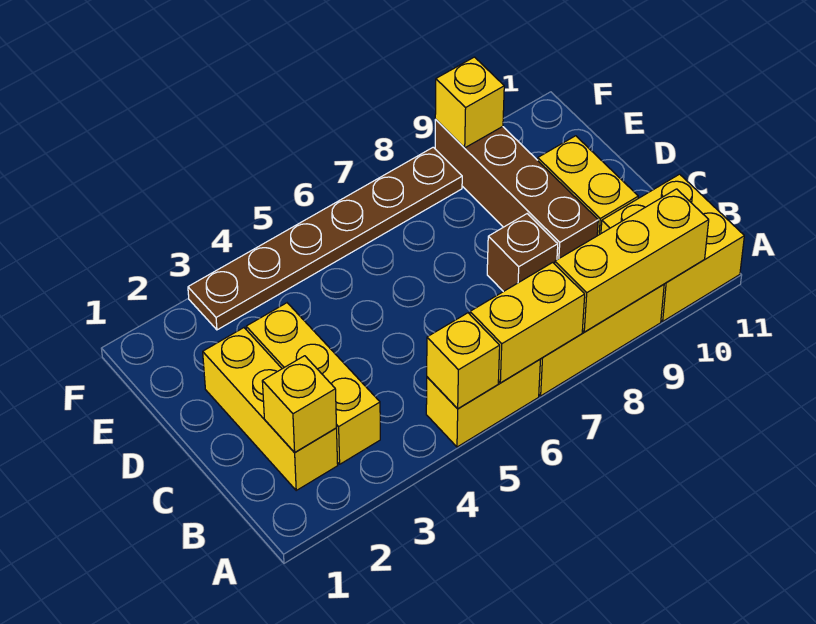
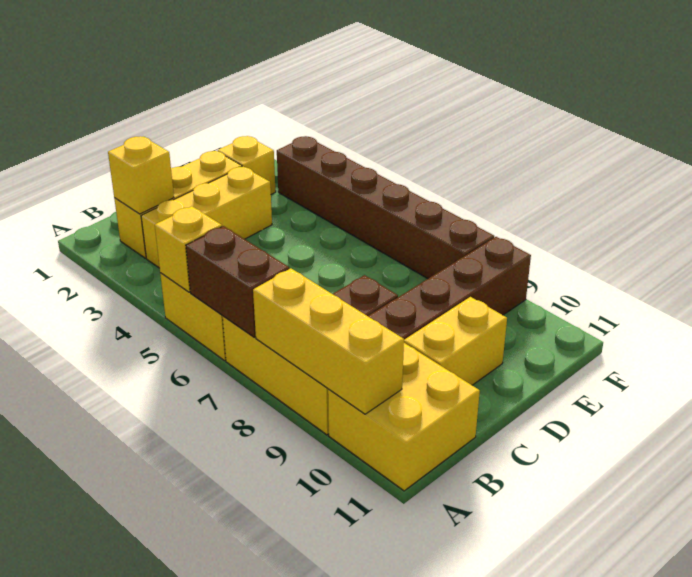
yellow brick A6:A7 level 2 -> brown brick A6:A7 level 2
brown plate F3:F8 level 1 -> brown brick F3:F8 level 1
yellow brick F9 level 2 -> yellow brick E2 level 1

